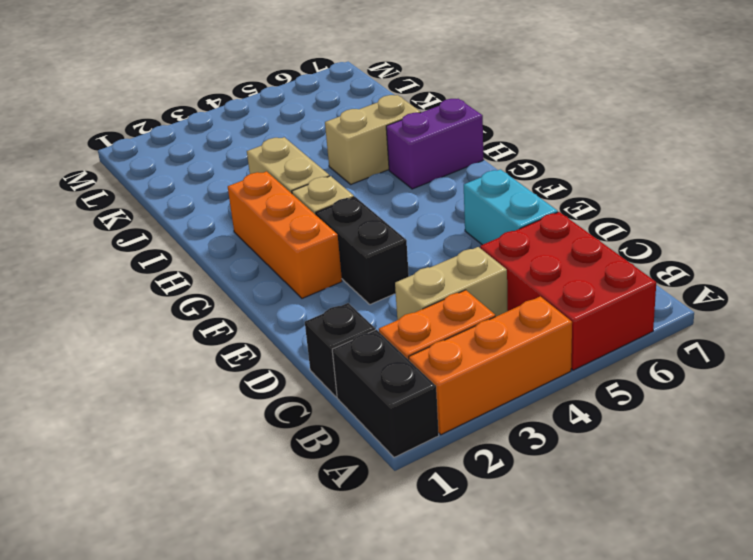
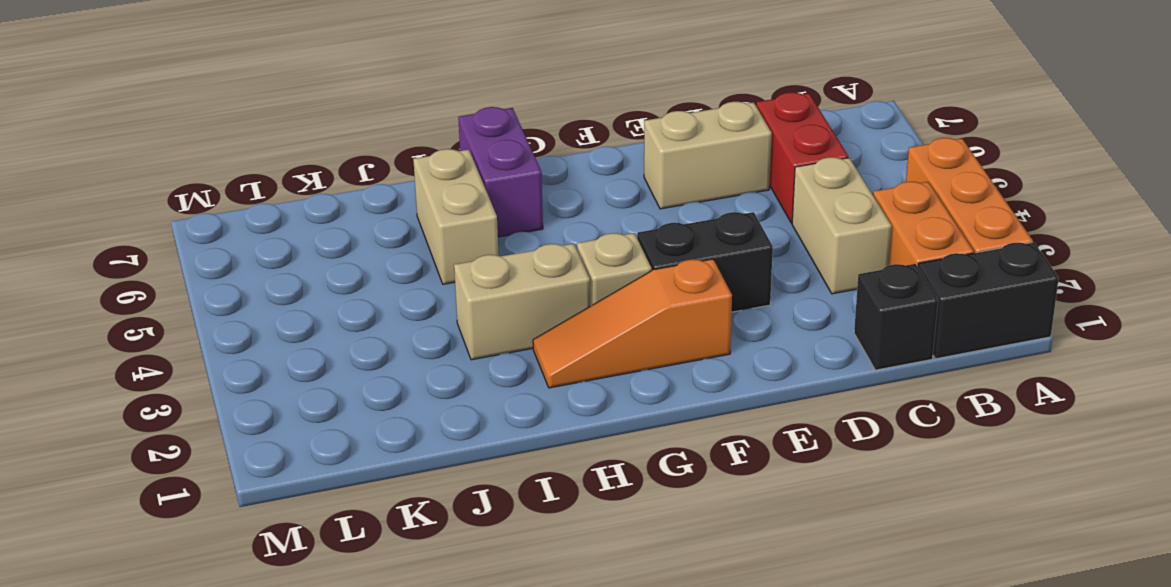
red brick A5:C6 level 1 -> red brick C5:C6 level 1
cyan brick D6:E6 level 1 -> tan brick D6:E6 level 1
orange brick F2:H2 level 1 -> orange slope F2:H2 level 1 top F

